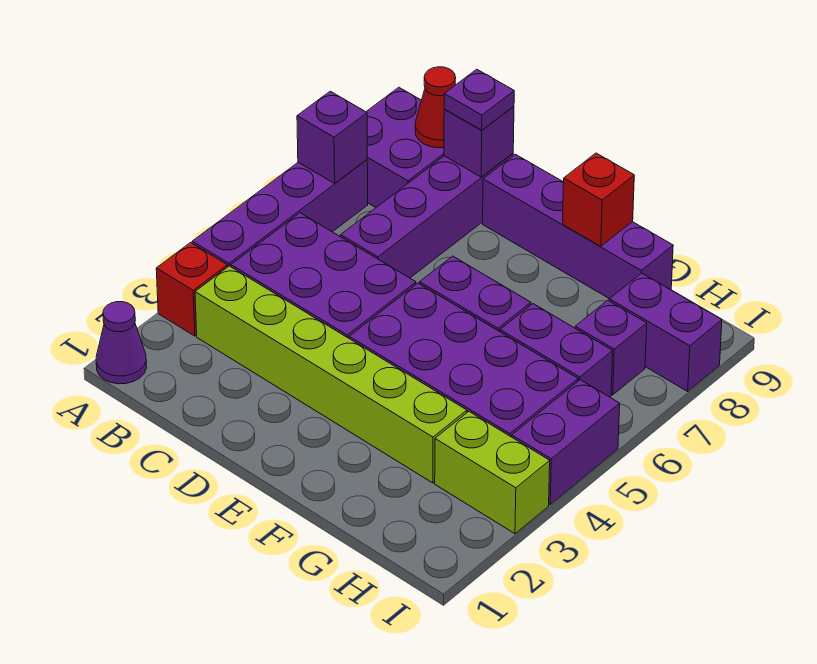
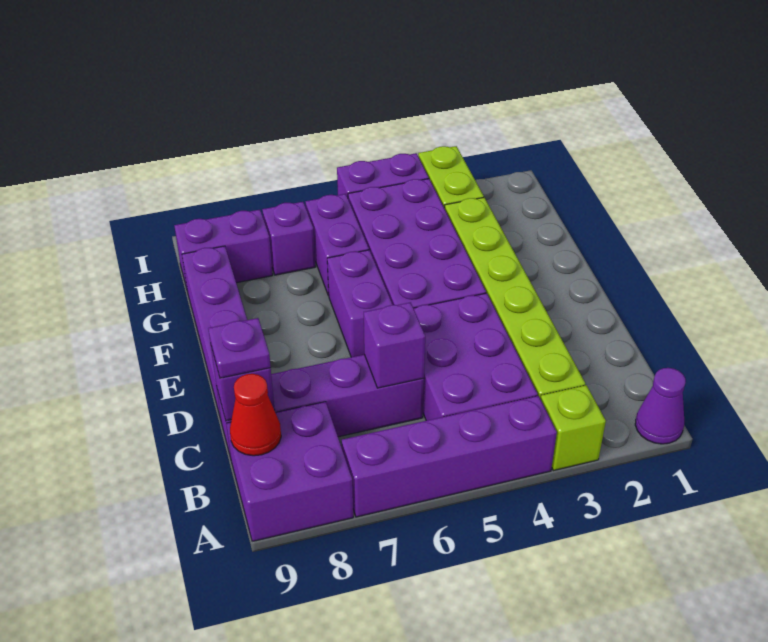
red brick A3 level 1 -> lime brick A3 level 1
purple brick A7 level 2 -> purple brick C6 level 2
red brick F9 level 2 -> none
purple brick H8:I8 level 1 -> purple brick H8:H9 level 1

